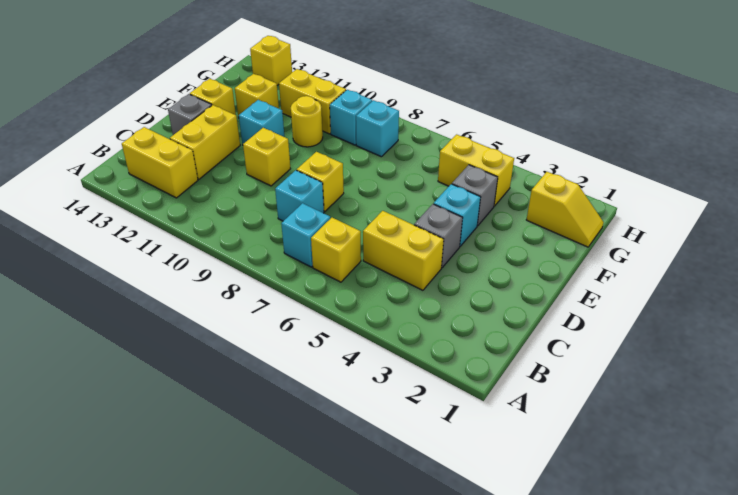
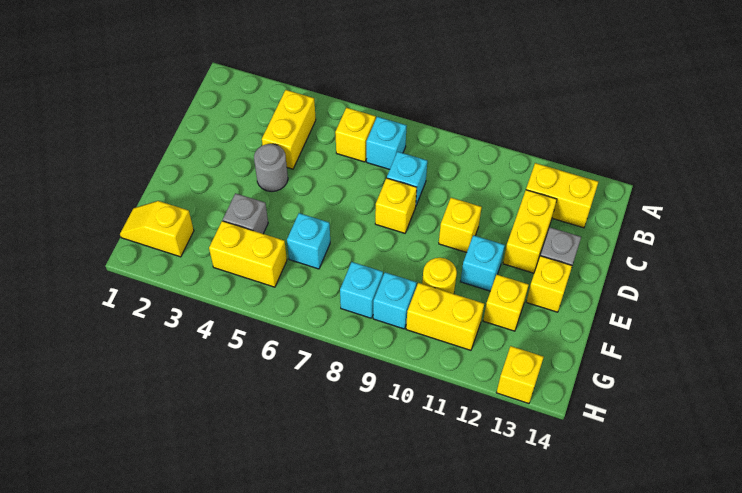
yellow brick C4:C5 level 1 -> yellow brick B4:C4 level 1
grey brick D4 level 1 -> grey round brick D4 level 1
cyan brick E4 level 1 -> cyan brick F6 level 1

